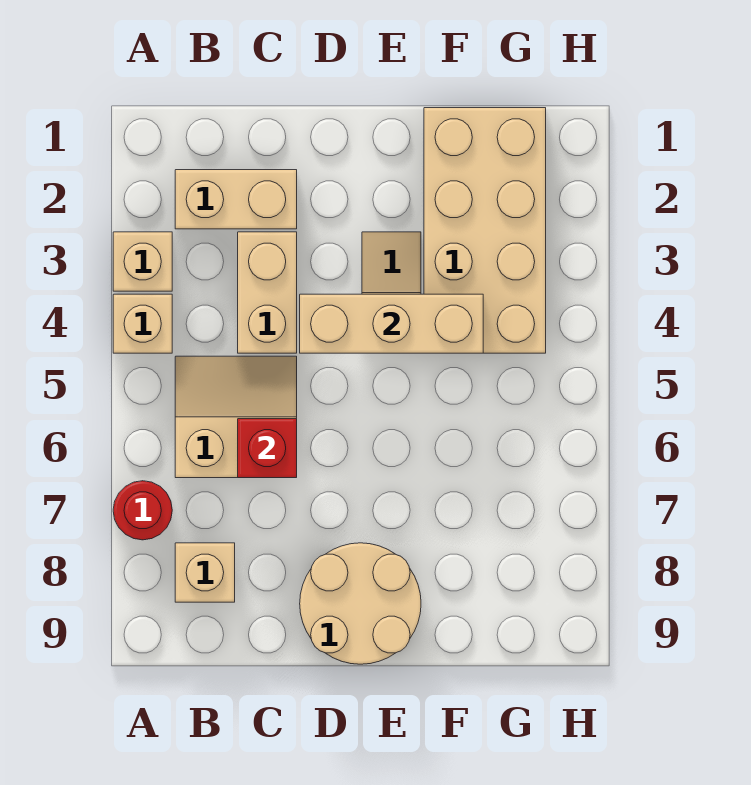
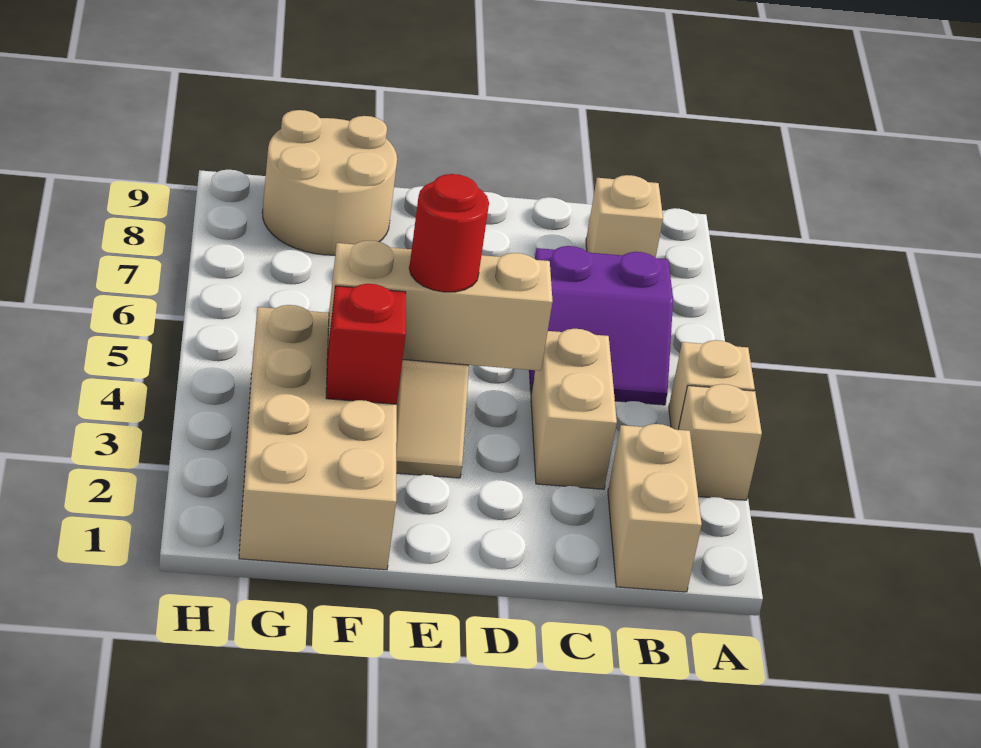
red round brick A7 level 1 -> red round brick E4 level 3
tan brick B2:C2 level 1 -> tan brick B1:B2 level 1
tan slope B5:C6 level 1 top 6 -> purple slope B5:C6 level 1 top 6
red brick C6 level 2 -> red brick F3 level 2
tan round brick D8:E9 level 1 -> tan round brick F8:G9 level 1

